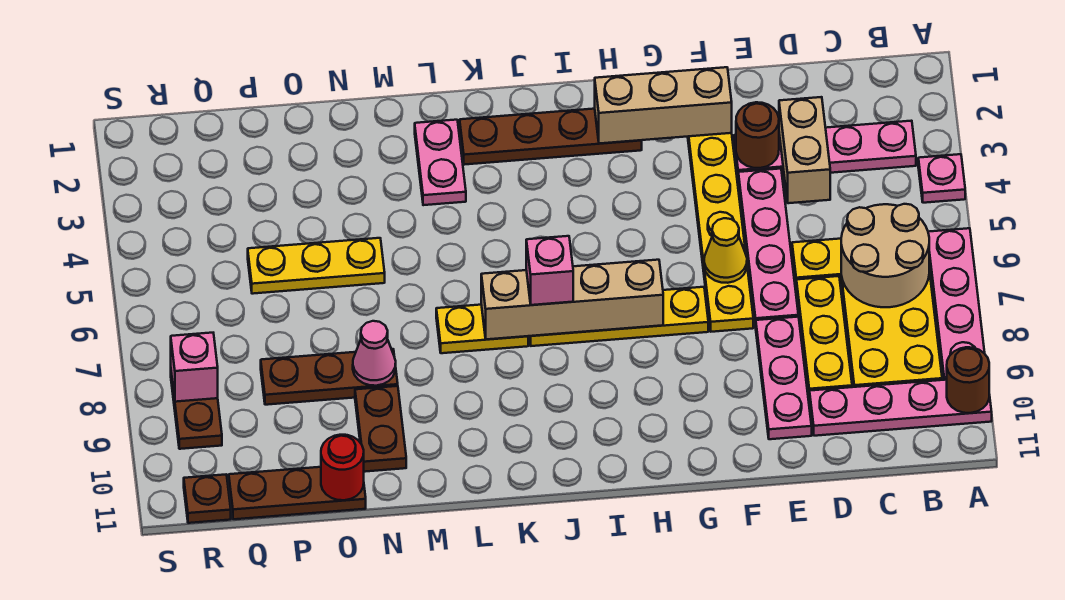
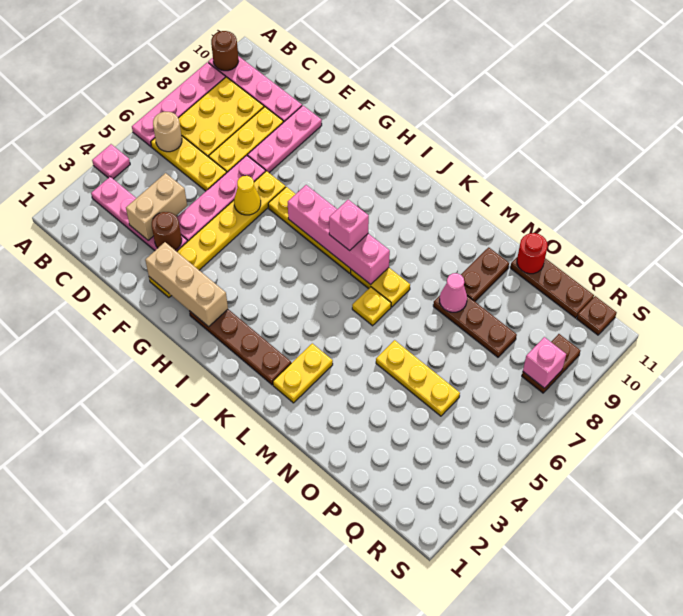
tan round brick B6:C7 level 2 -> tan round brick B6 level 2
tan brick H7:K7 level 2 -> pink brick H7:K7 level 2
pink plate L2:L3 level 1 -> yellow plate L2:L3 level 1
none -> yellow plate L6 level 1

